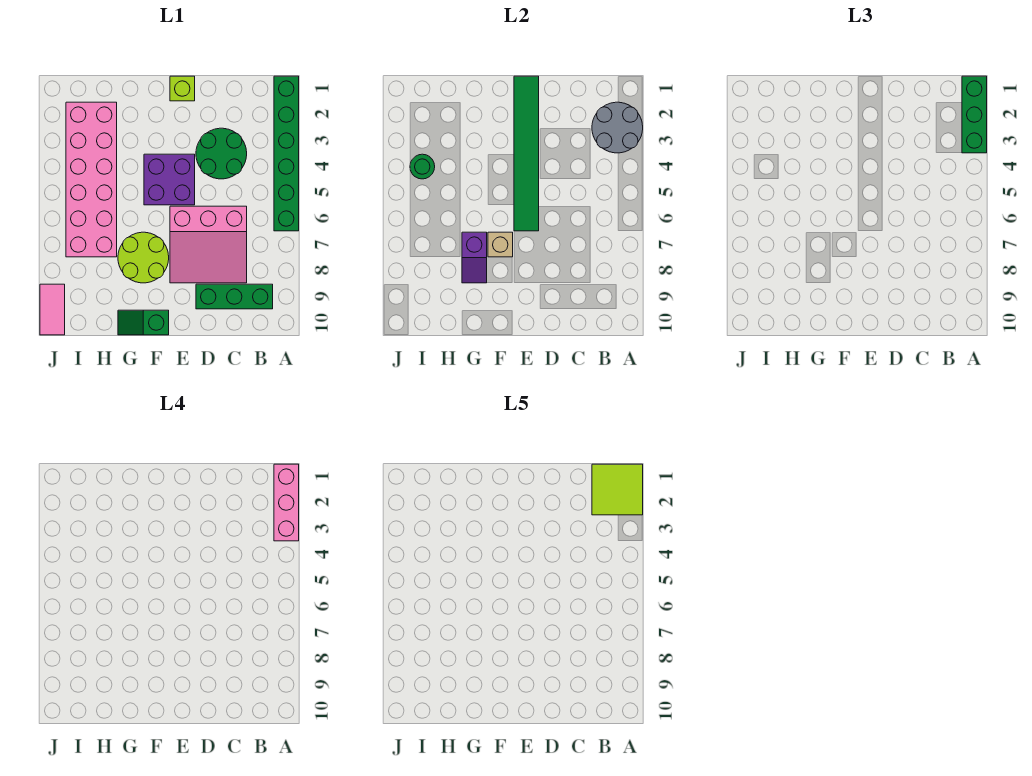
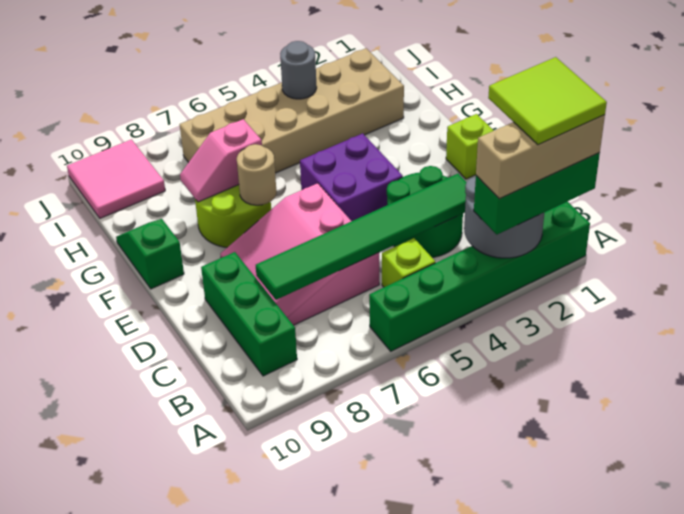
pink brick A1:A3 level 4 -> tan brick A1:A3 level 4
none -> lime brick B5 level 1
green tile E1:E6 level 2 -> green tile C3:C8 level 2
tan brick F7 level 2 -> tan round brick F7 level 2
purple slope G7:G8 level 2 top 7 -> pink slope G7:G8 level 2 top 7
pink brick H2:I7 level 1 -> tan brick H2:I7 level 1
green round brick I4 level 2 -> grey round brick I4 level 2
pink tile J9:J10 level 1 -> pink tile I9:J10 level 1

